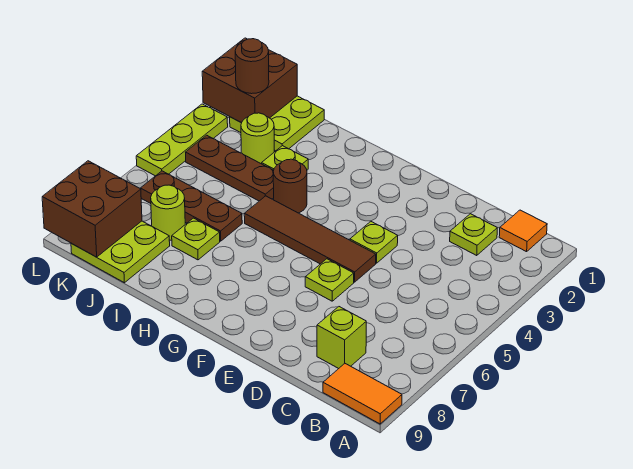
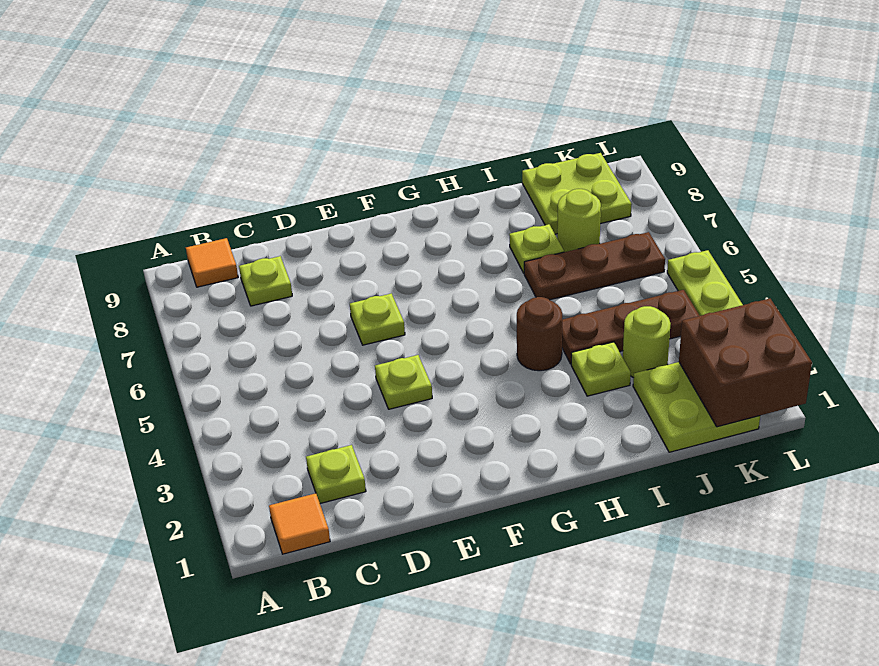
orange tile A9:B9 level 1 -> orange tile B9 level 1
lime brick C8 level 1 -> lime plate C8 level 1
brown tile E5:H5 level 1 -> none
brown round brick K2 level 3 -> none
brown brick K8:L9 level 2 -> none

